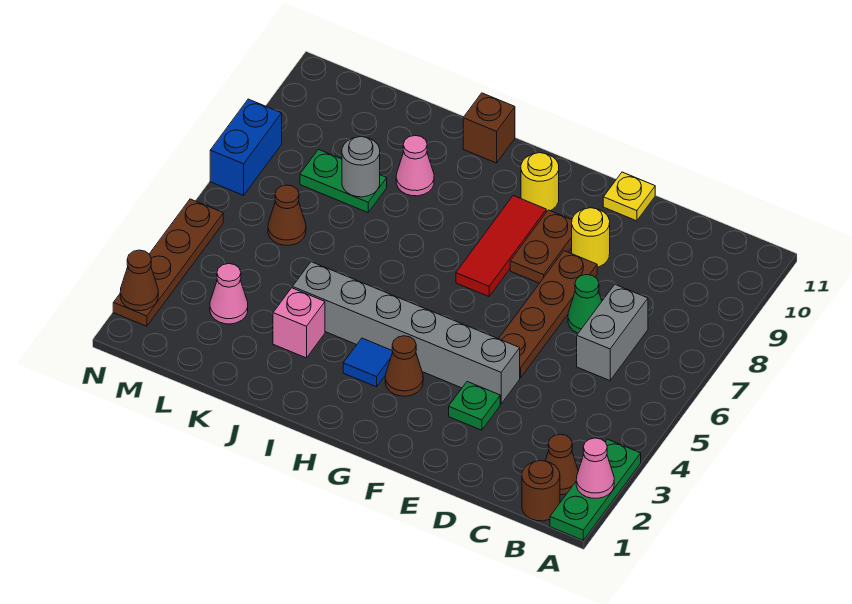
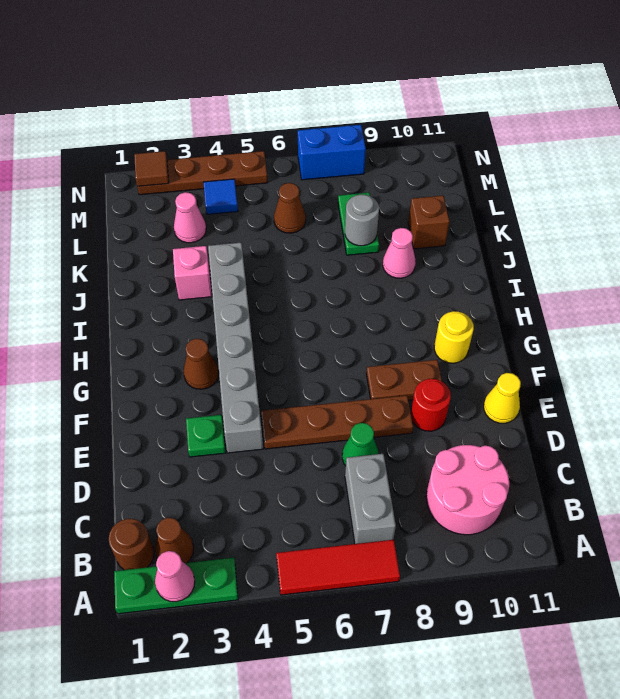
none -> pink round brick B9:C10 level 1
grey brick C6:C7 level 1 -> grey brick B7:C7 level 1
yellow round brick E9 level 1 -> red round brick E9 level 1
yellow plate E11 level 1 -> yellow cone E11 level 1
red tile G7:G9 level 1 -> red tile A5:A7 level 1
blue tile H3 level 1 -> blue tile M4 level 1
brown brick I11 level 1 -> brown brick K10 level 1
brown cone N2 level 2 -> brown tile N2 level 2

